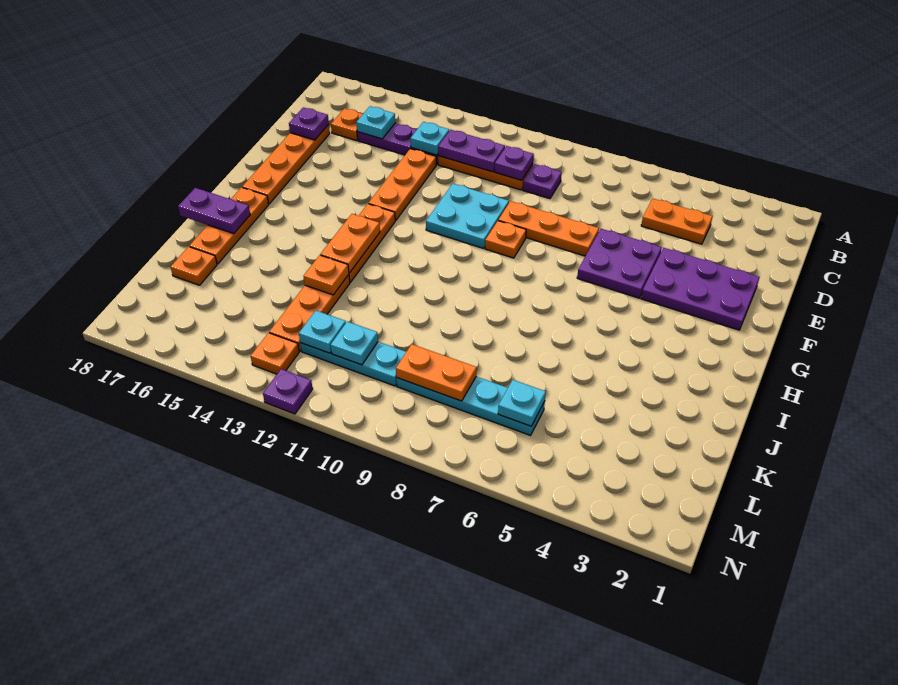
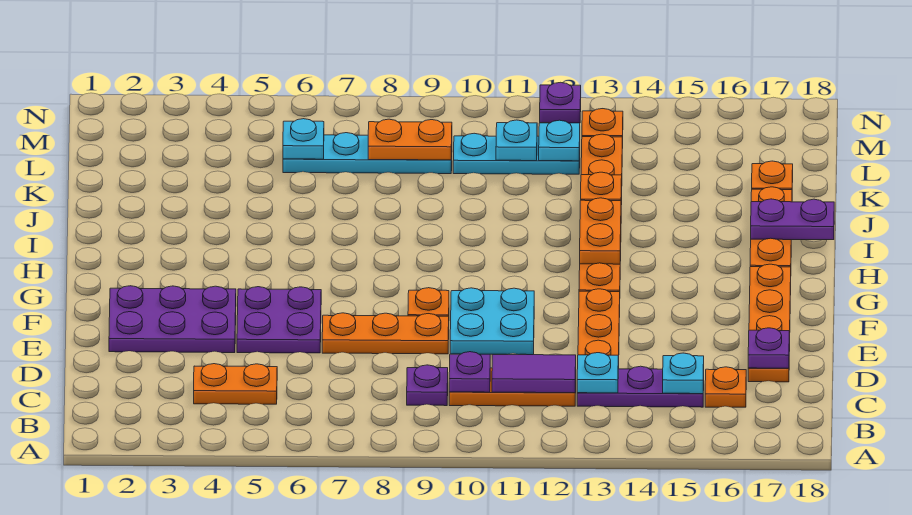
purple plate C11:C12 level 2 -> purple tile C11:C12 level 2

